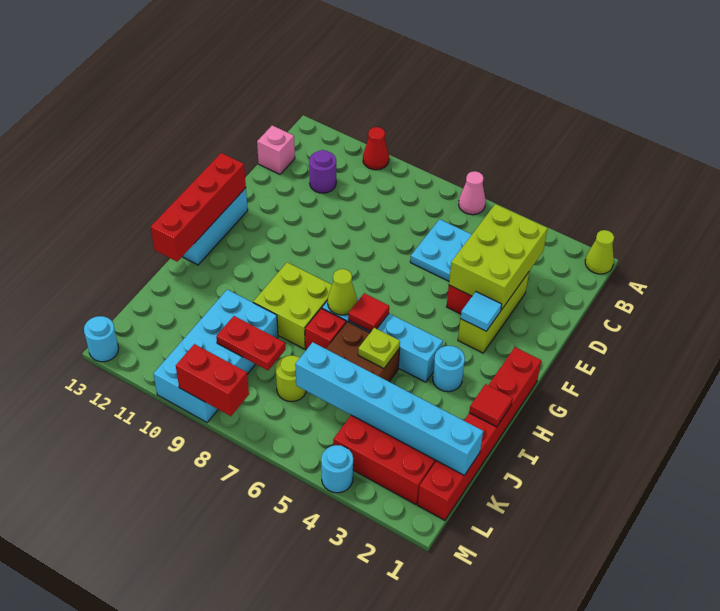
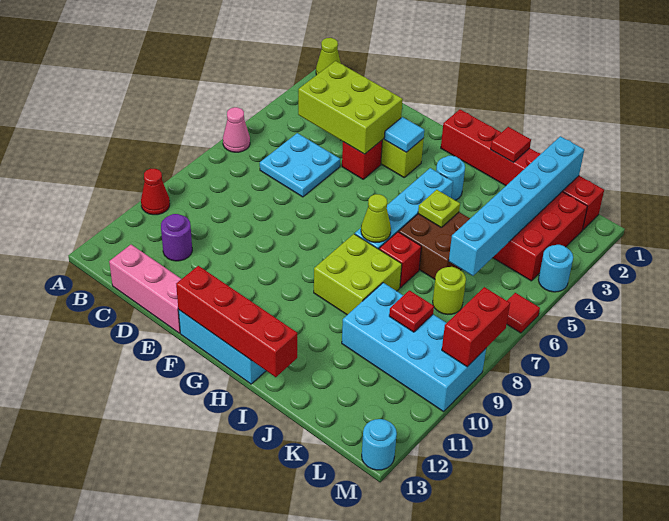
pink brick C13 level 1 -> pink brick C13:E13 level 1
red tile H6 level 2 -> red tile M6 level 1
red plate K8:K9 level 2 -> red plate K9 level 2

